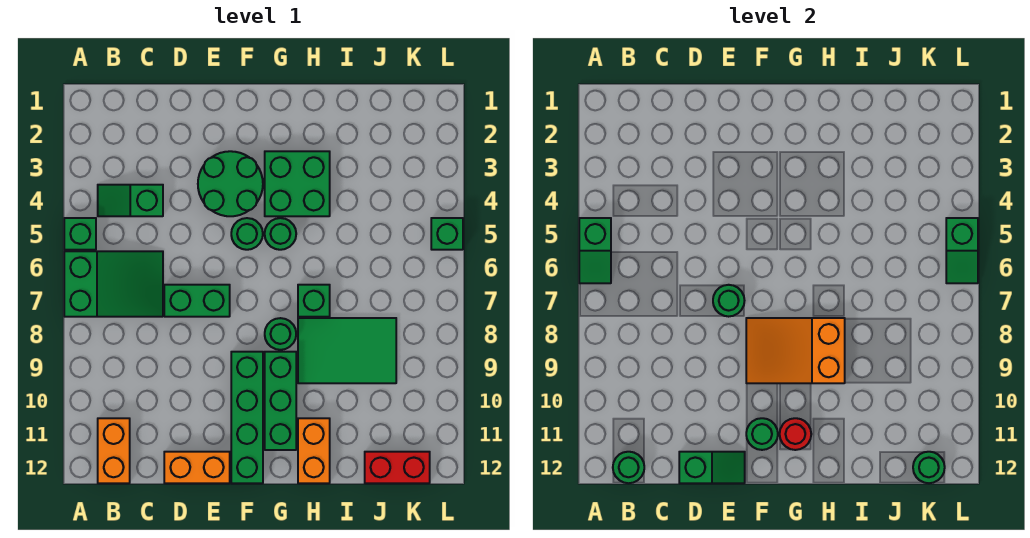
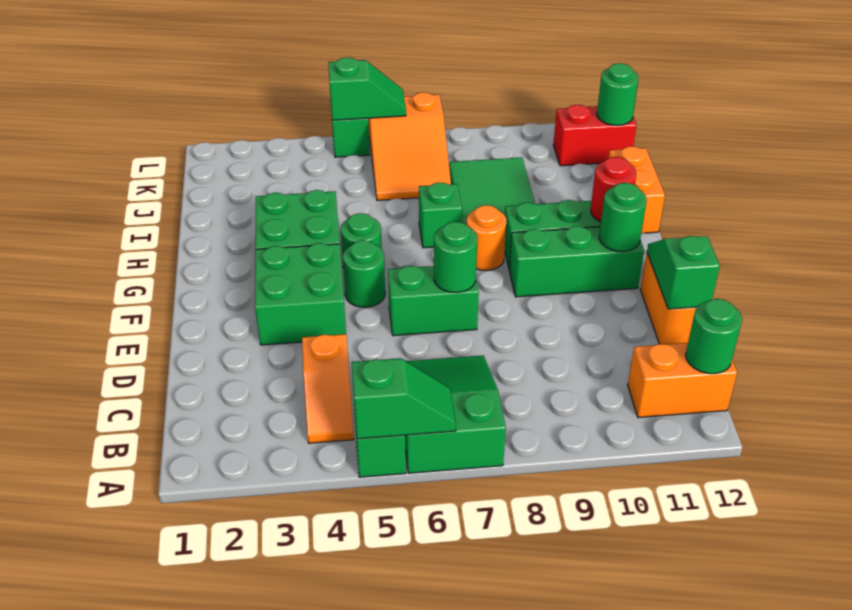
green slope B4:C4 level 1 top C -> orange slope B4:C4 level 1 top C
green brick D7:E7 level 1 -> green brick E6:E7 level 1
green round brick E3:F4 level 1 -> green brick E3:F4 level 1
orange slope F8:H9 level 2 top H -> orange slope J6:L7 level 1 top L
green brick F9:F12 level 1 -> green brick F9:F11 level 1
green round brick G8 level 1 -> orange round brick G8 level 1
orange brick H11:H12 level 1 -> orange brick H12:I12 level 1
red brick J12:K12 level 1 -> red brick K11:K12 level 1

